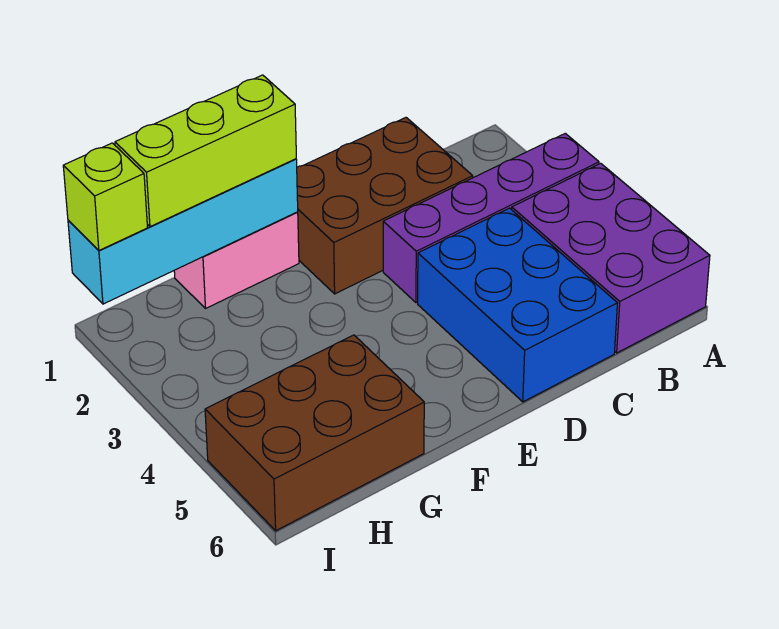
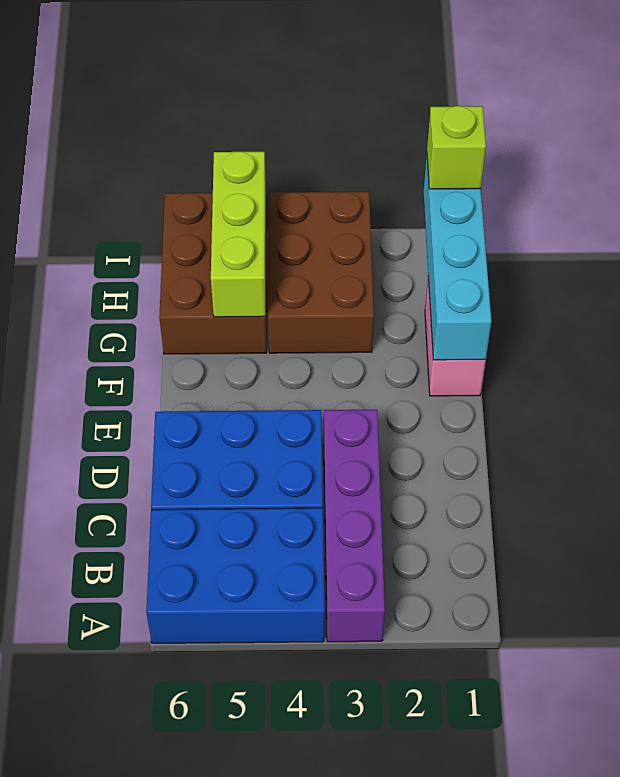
purple brick A4:B6 level 1 -> blue brick A4:B6 level 1
brown brick C1:E2 level 1 -> brown brick G3:I4 level 1
lime brick F1:H1 level 3 -> lime brick G5:I5 level 2

